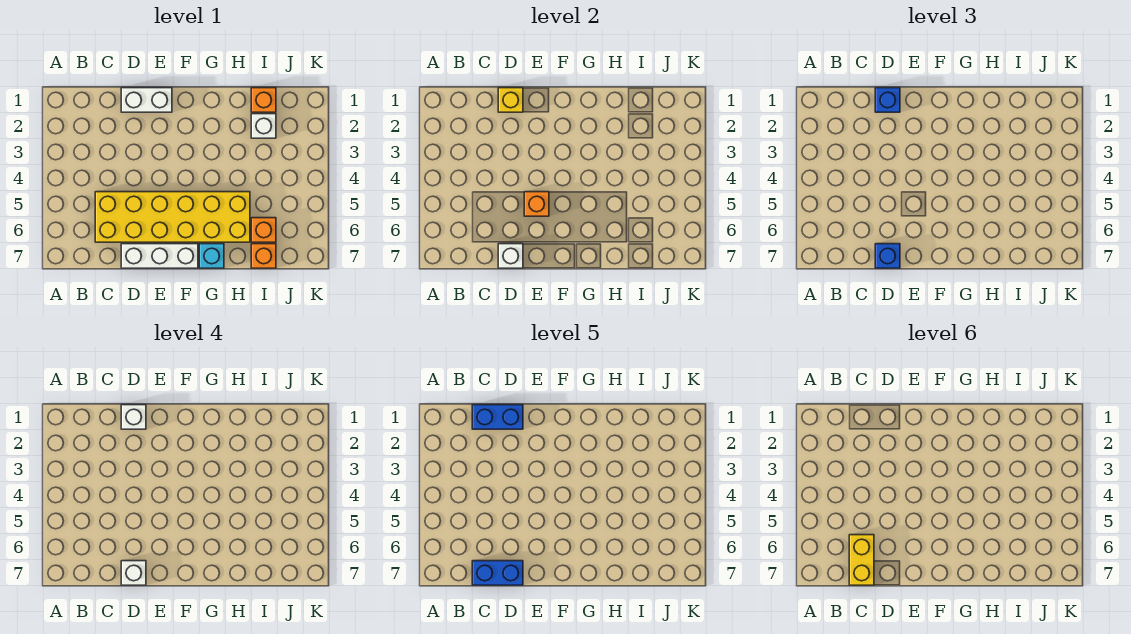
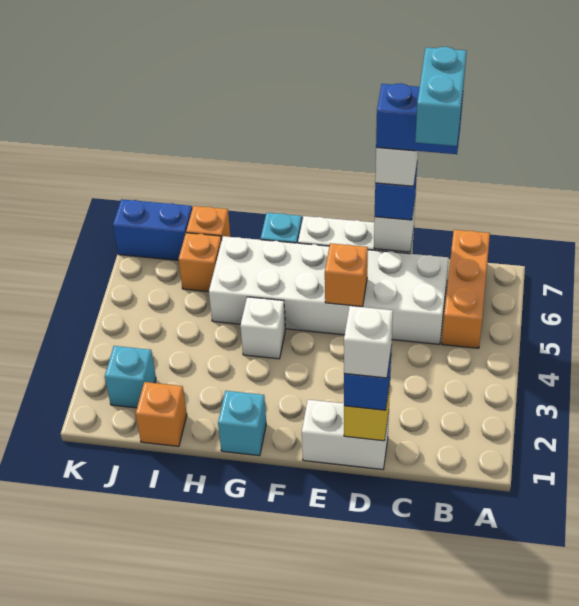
none -> orange brick B5:B7 level 1
blue brick C1:D1 level 5 -> blue brick J7:K7 level 1
yellow brick C5:H6 level 1 -> white brick C5:H6 level 1
yellow brick C6:C7 level 6 -> cyan brick C6:C7 level 6
none -> cyan brick G1 level 1
white brick I2 level 1 -> white brick G4 level 1
none -> cyan brick J2 level 1

